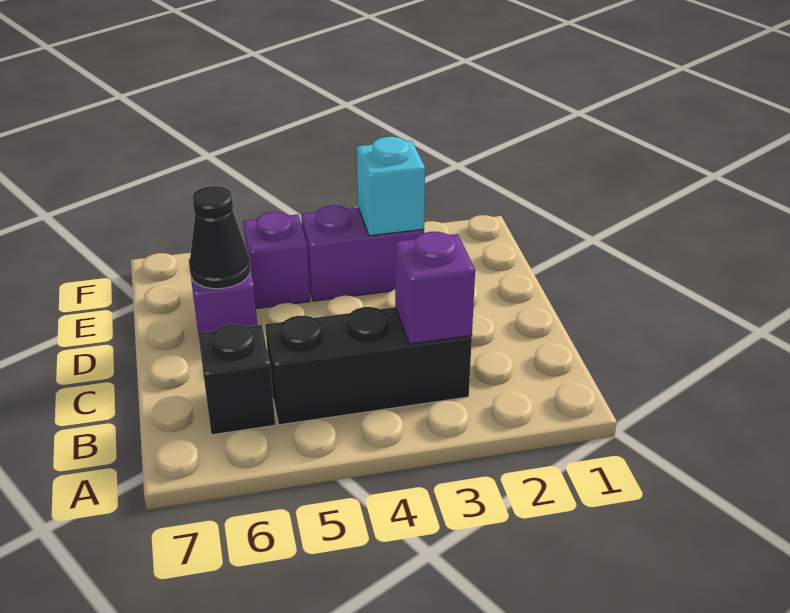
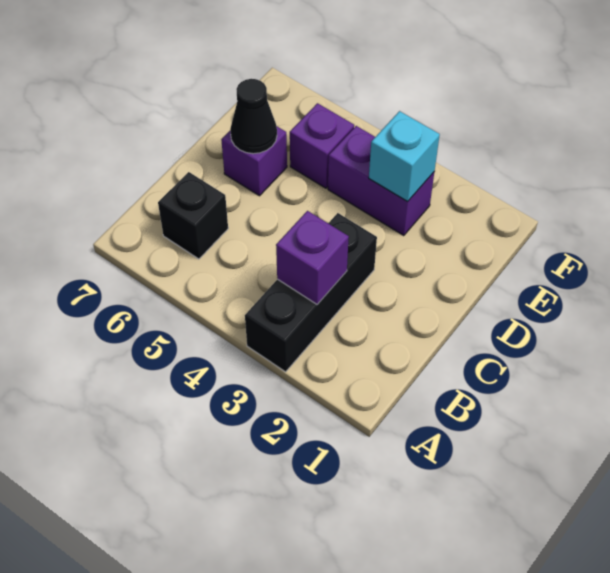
black brick B3:B5 level 1 -> black brick A3:C3 level 1

